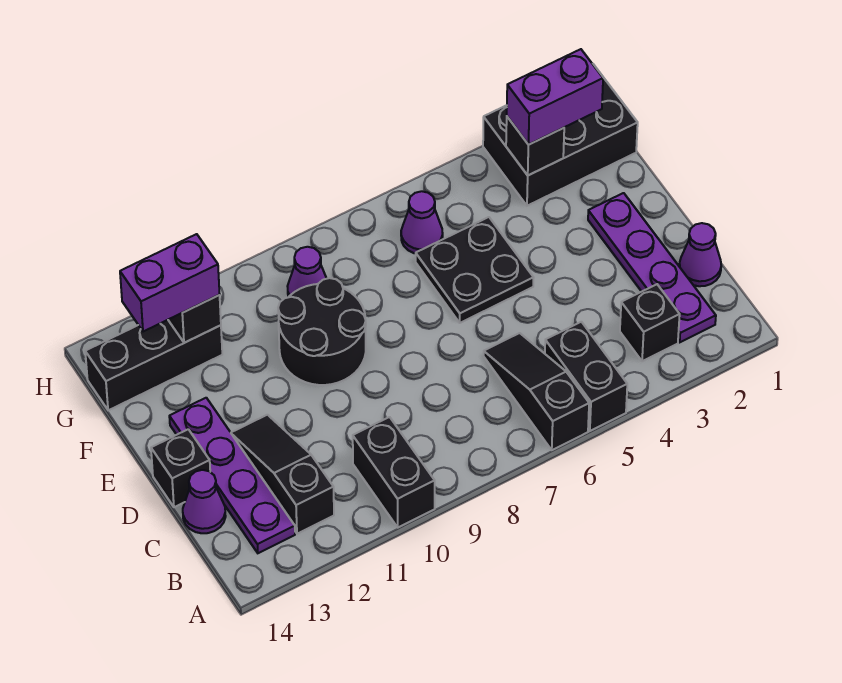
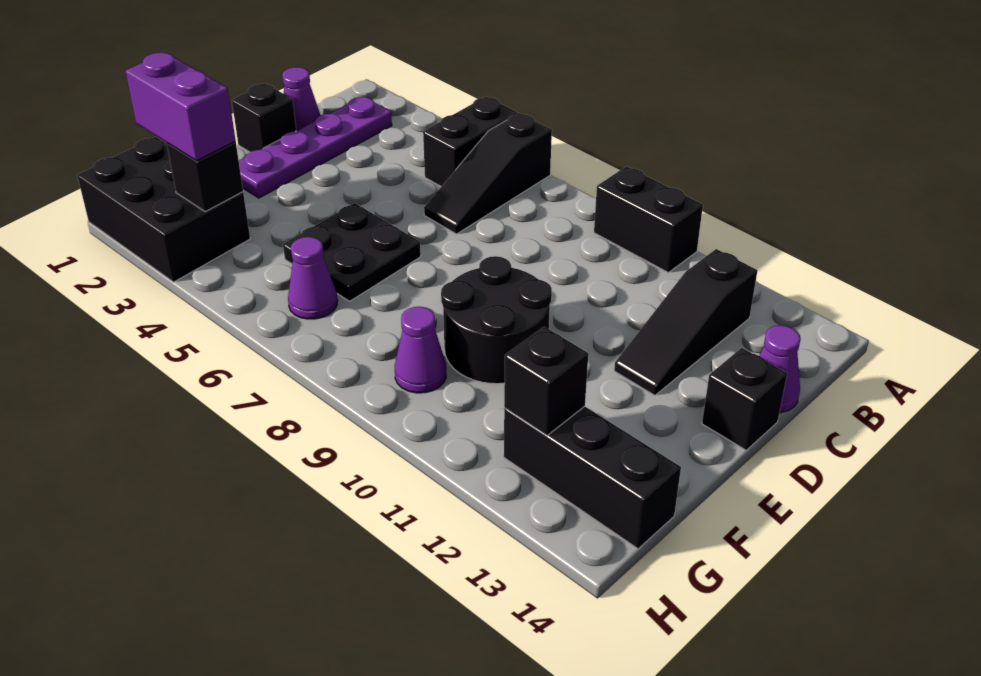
black brick A10:B10 level 1 -> black brick A9:A10 level 1
black brick B3 level 1 -> black brick D1 level 1
purple plate B13:E13 level 1 -> none
purple brick G12:G13 level 3 -> none

